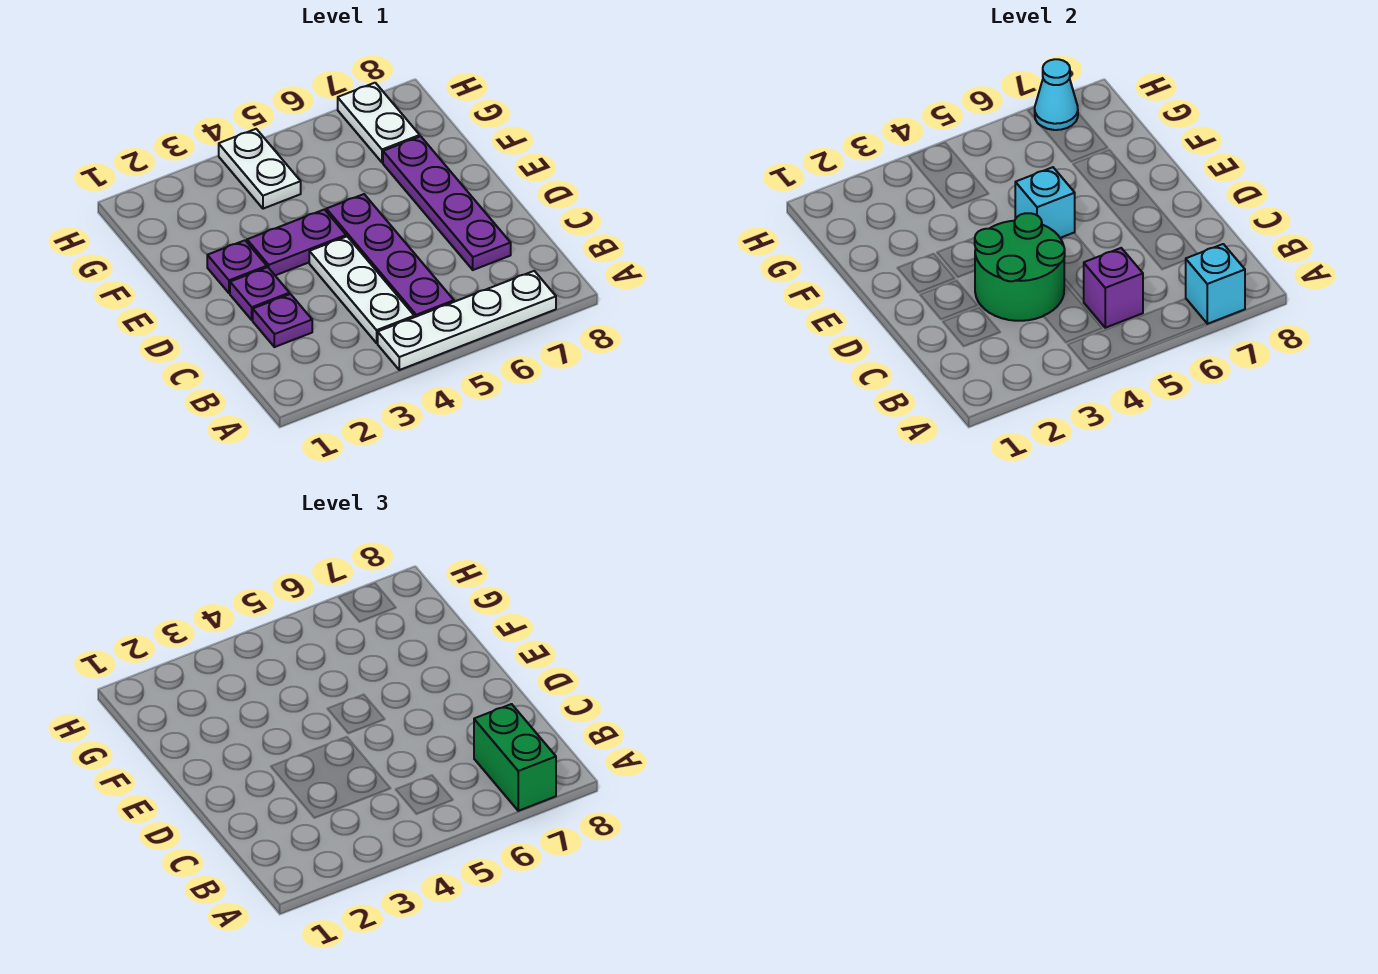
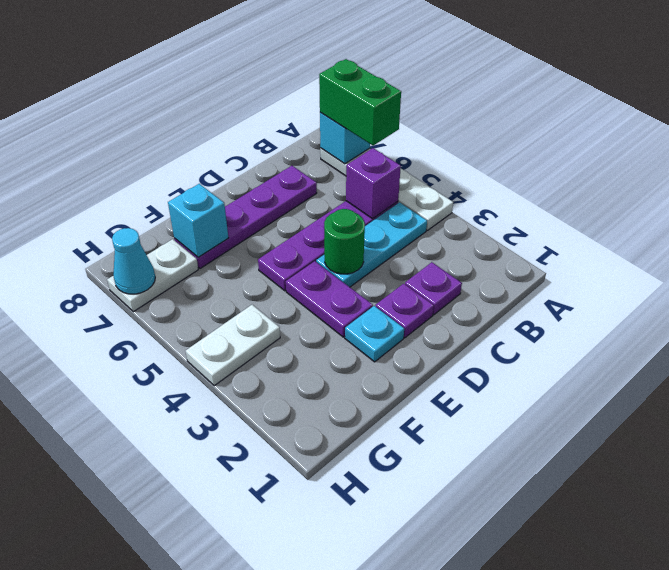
green brick A7:B7 level 3 -> green brick A6:A7 level 3
white plate B4:D4 level 1 -> cyan plate B4:D4 level 1
green round brick C3:D4 level 2 -> green round brick D4 level 2
purple plate E2 level 1 -> cyan plate E2 level 1
cyan brick E5 level 2 -> cyan brick F7 level 2

